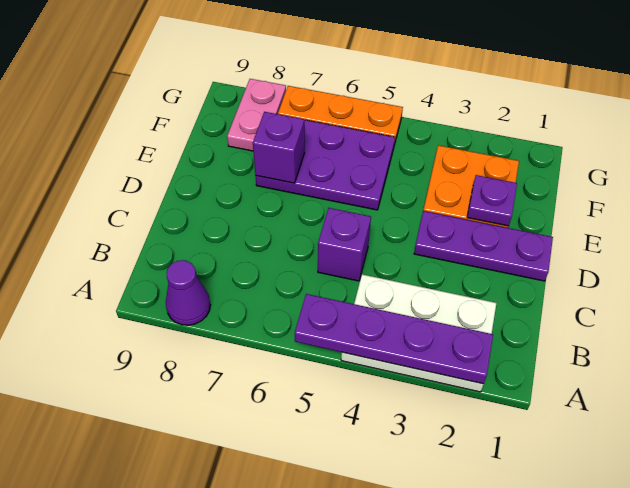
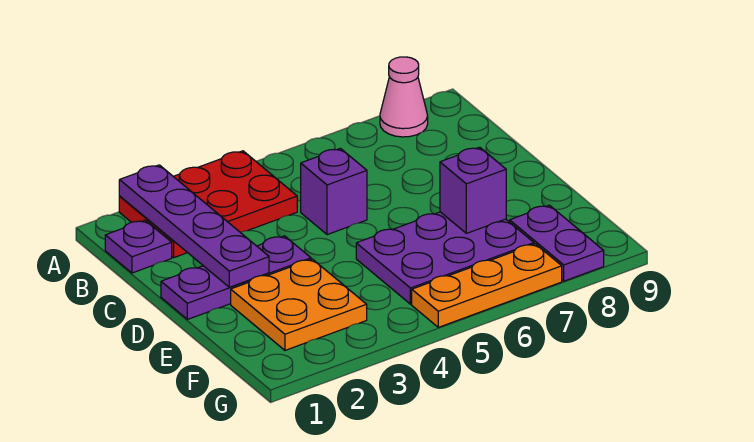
white plate A2:B4 level 1 -> red plate A2:B4 level 1
purple plate A2:A5 level 2 -> purple plate A2:D2 level 2
purple cone A8 level 1 -> pink cone A8 level 1
purple plate E2 level 2 -> purple plate B1 level 1
pink plate F8:G8 level 1 -> purple plate F8:G8 level 1

